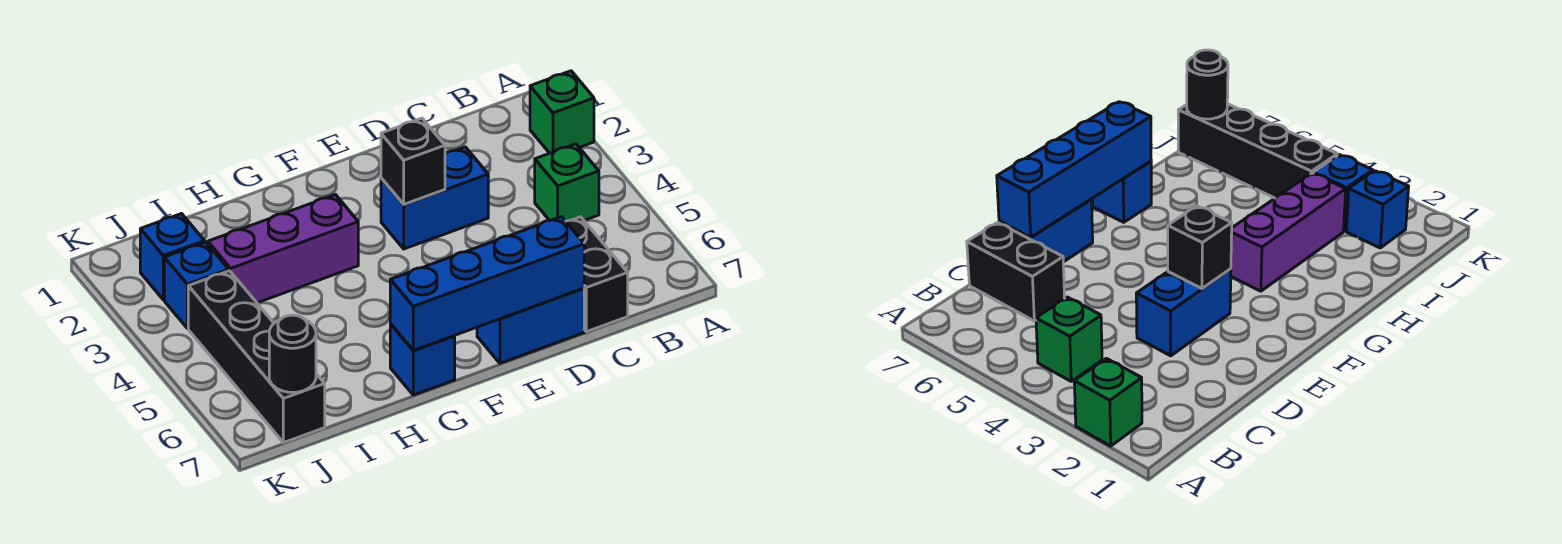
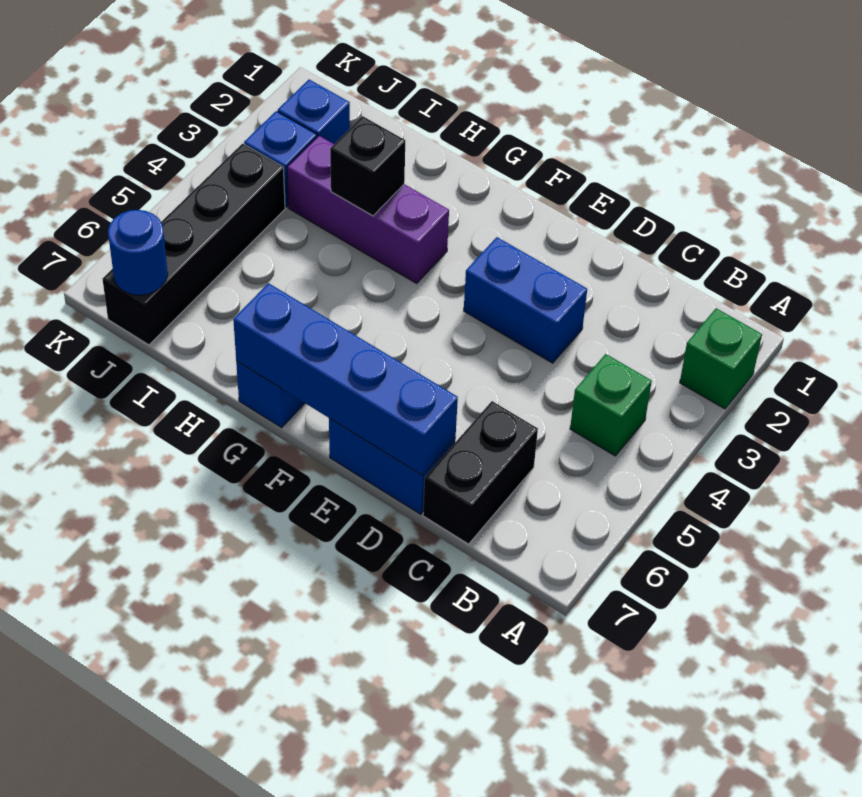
black brick E3 level 2 -> black brick H3 level 2
black round brick J7 level 2 -> blue round brick J7 level 2

